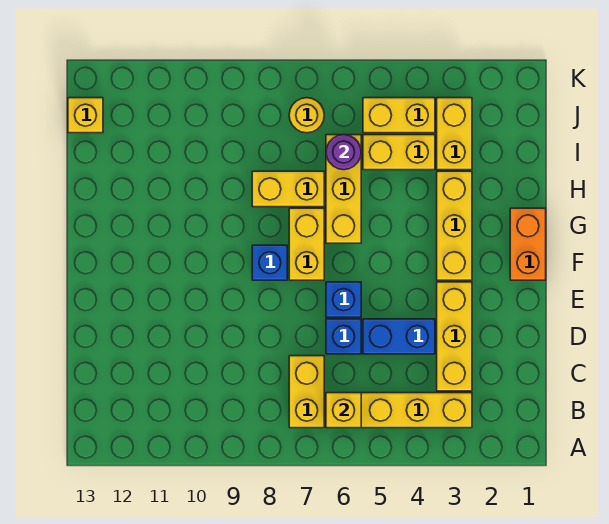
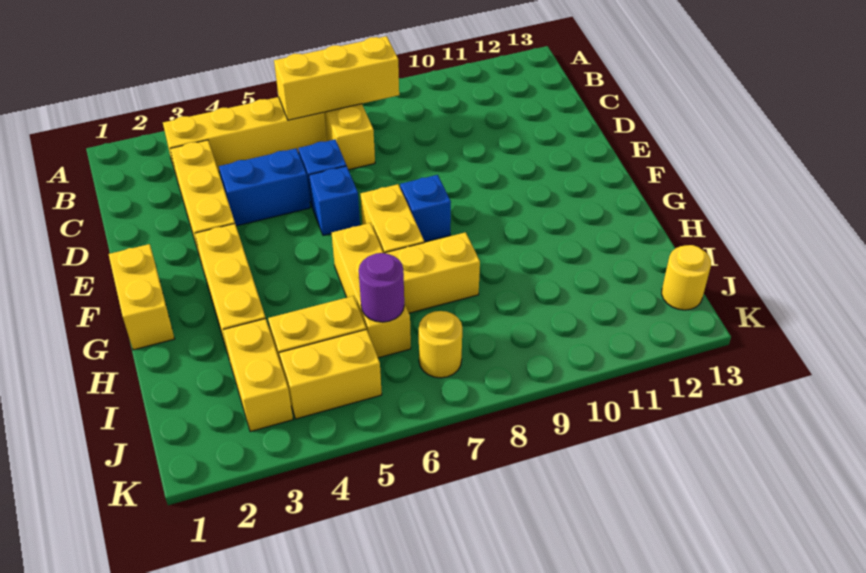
yellow brick B6 level 2 -> yellow brick B6:B8 level 2
orange brick F1:G1 level 1 -> yellow brick F1:G1 level 1
yellow brick J13 level 1 -> yellow round brick J13 level 1

